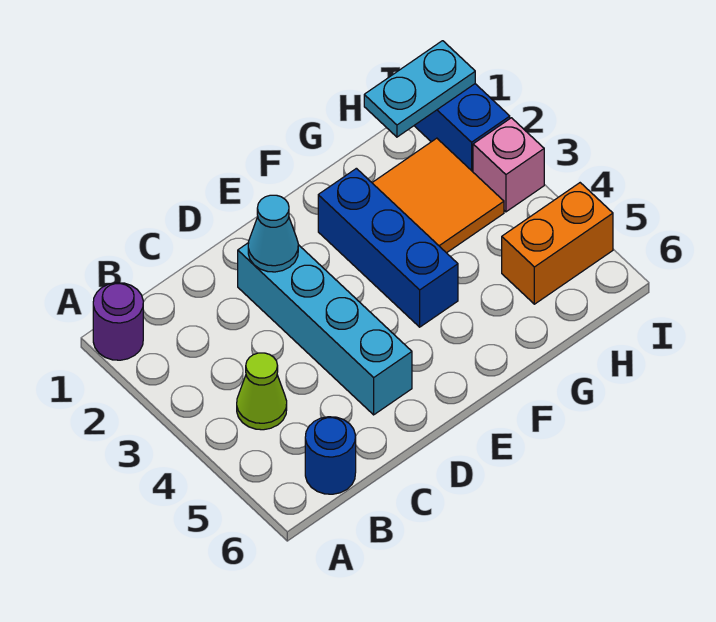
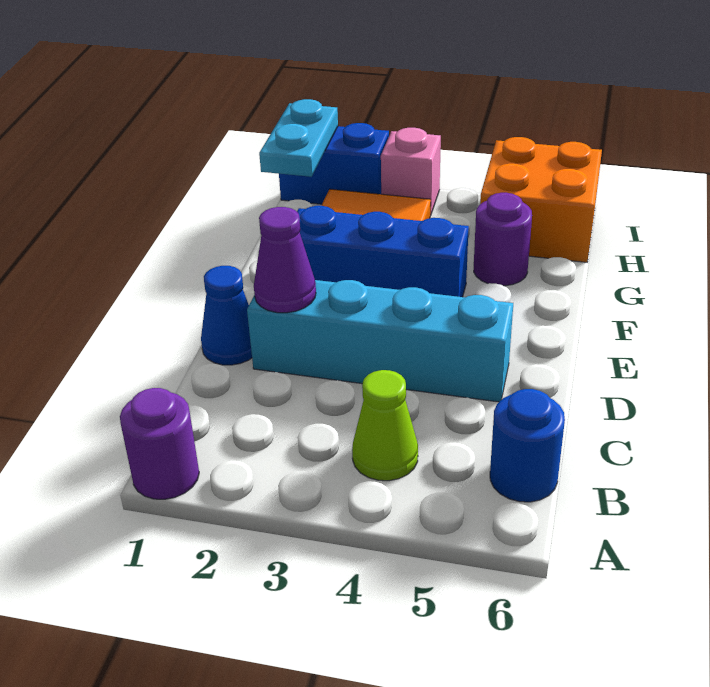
none -> blue cone D1 level 1
cyan cone D2 level 2 -> purple cone D2 level 2
none -> purple round brick G5 level 1
orange brick H5:I5 level 1 -> orange brick H5:I6 level 1

